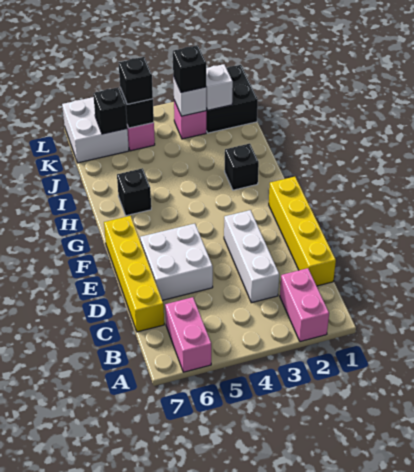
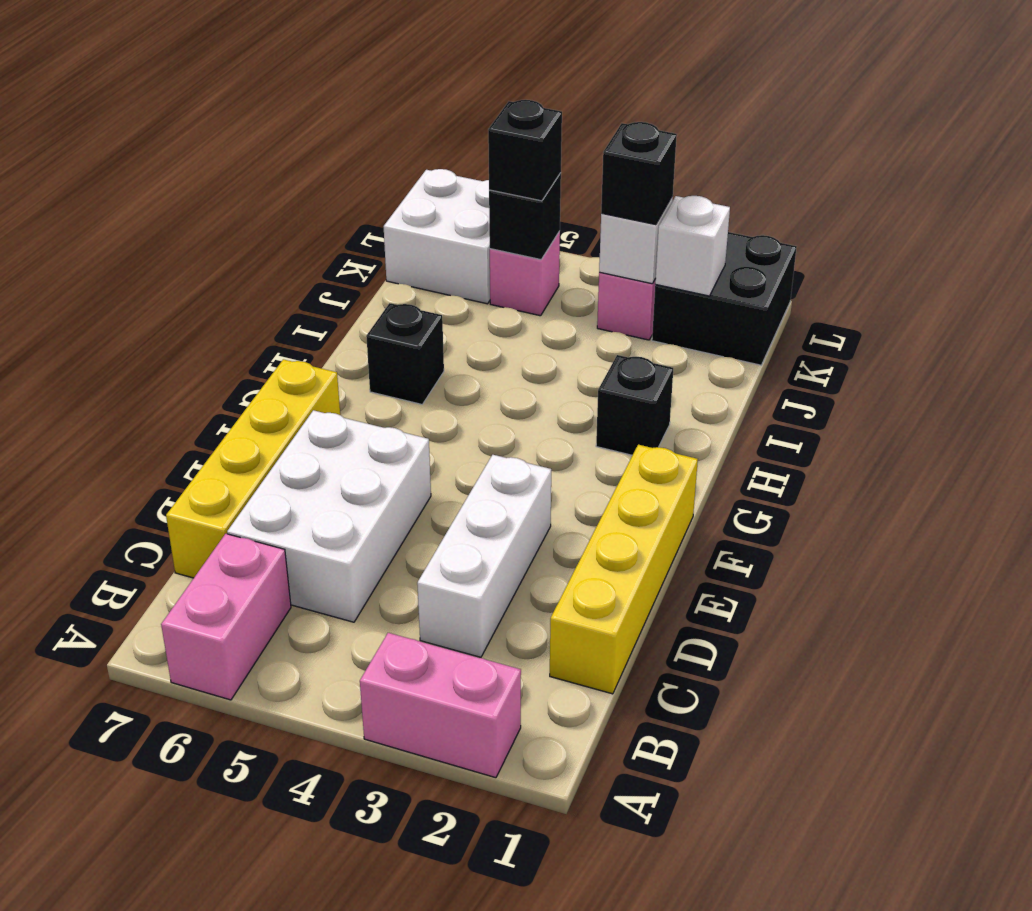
pink brick A2:B2 level 1 -> pink brick A2:A3 level 1
white brick D5:E6 level 1 -> white brick C5:E6 level 1
black brick K6 level 2 -> none

